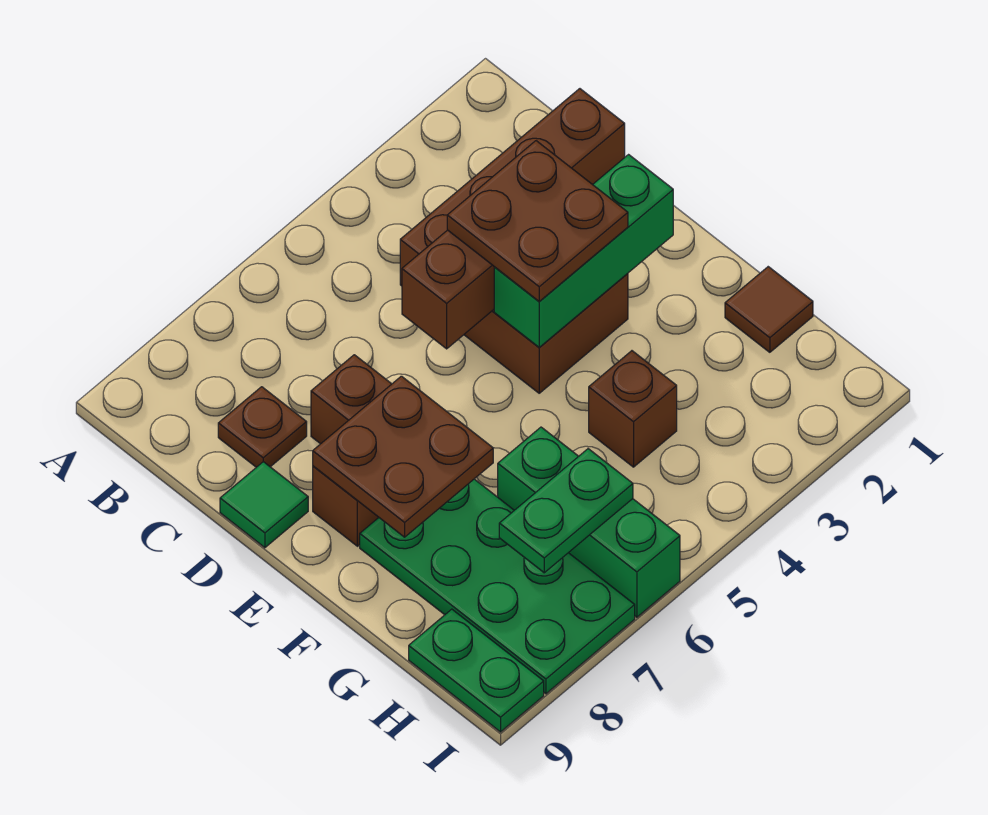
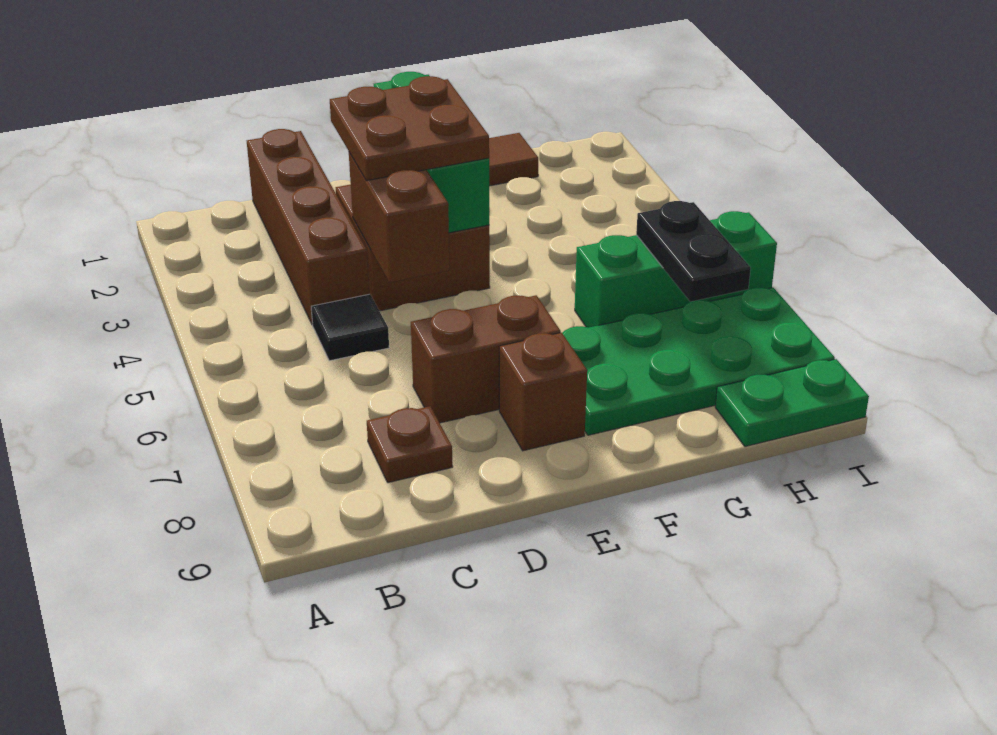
none -> black tile C5 level 1
green tile D9 level 1 -> none
brown plate E7:F8 level 2 -> none
brown brick G4 level 1 -> none
green plate H6:H7 level 2 -> black plate H6:H7 level 2

